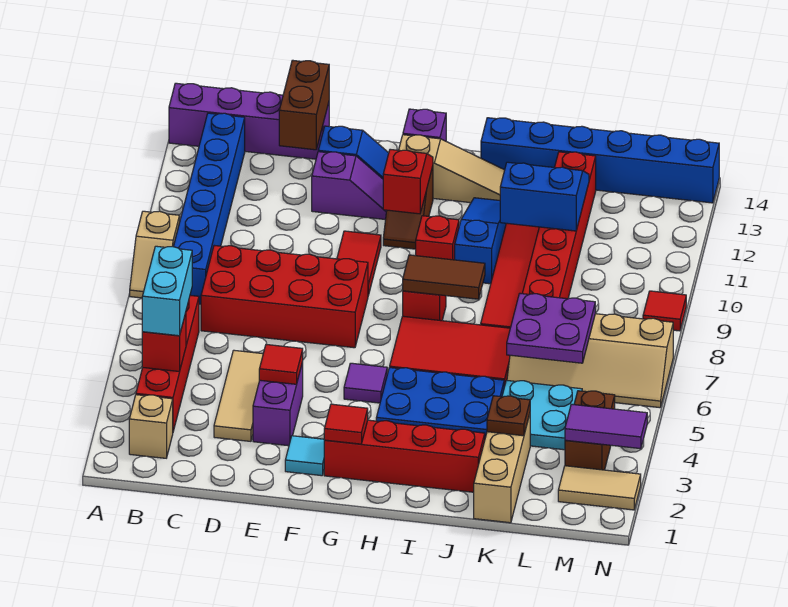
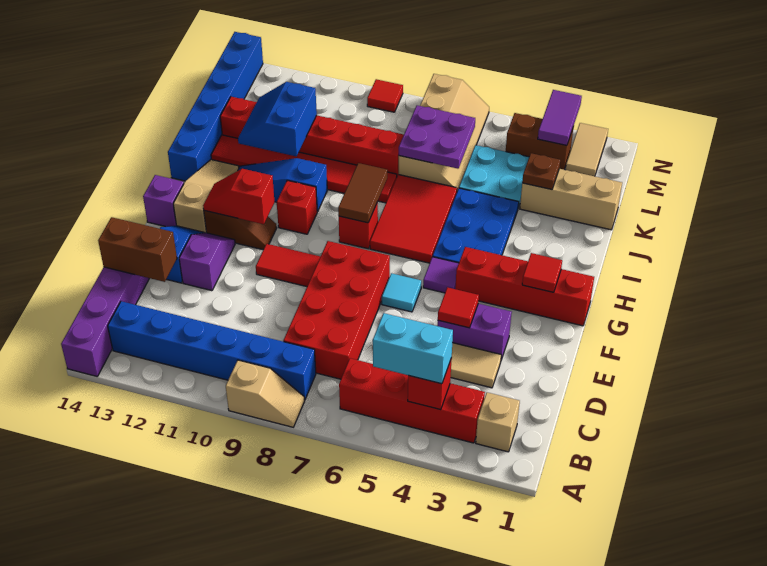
cyan tile F2 level 1 -> cyan tile F6 level 1
red brick G2:J2 level 1 -> red brick G1:G4 level 1

